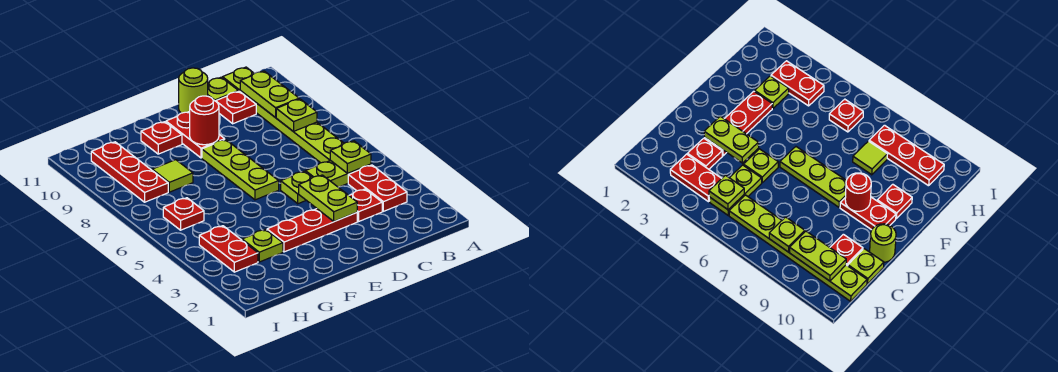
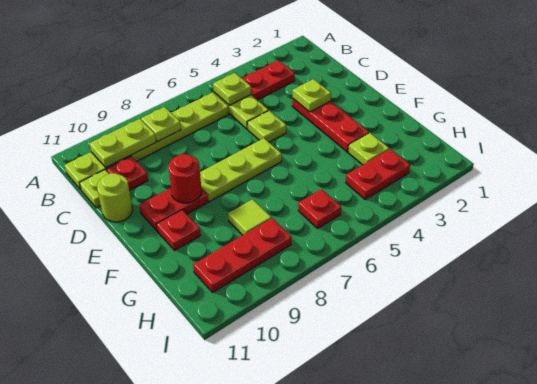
red plate C3 level 1 -> none
lime plate D3:D4 level 2 -> lime plate D3 level 2

